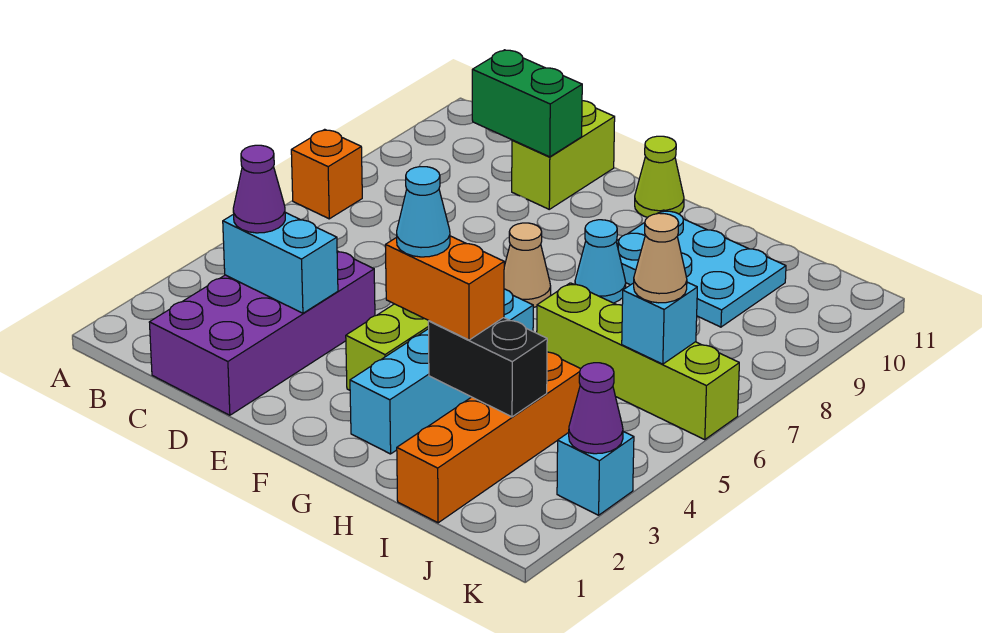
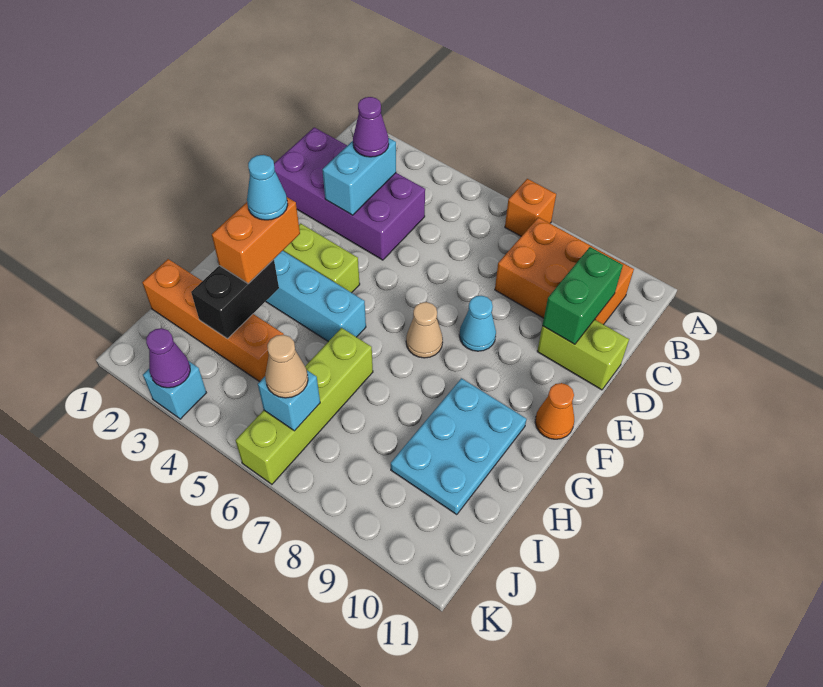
none -> orange brick B8:C10 level 1
lime cone F11 level 1 -> orange cone F11 level 1
cyan cone G8 level 1 -> cyan cone E8 level 1

